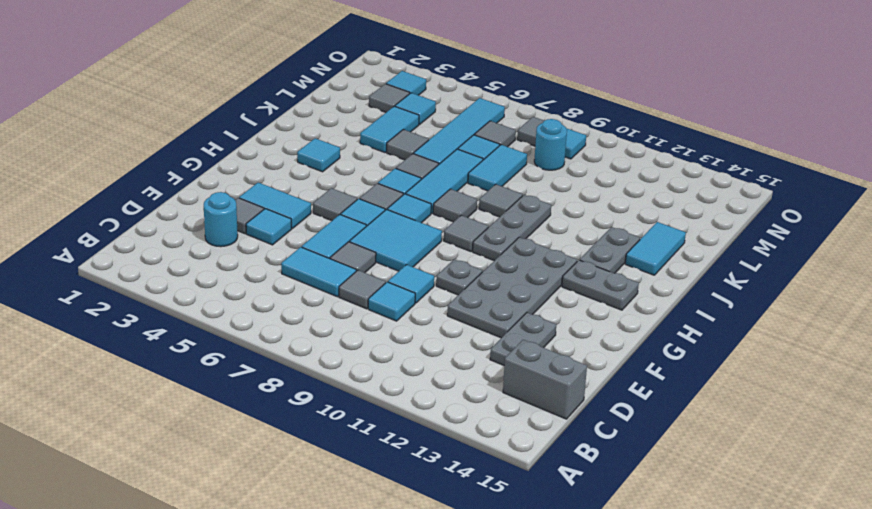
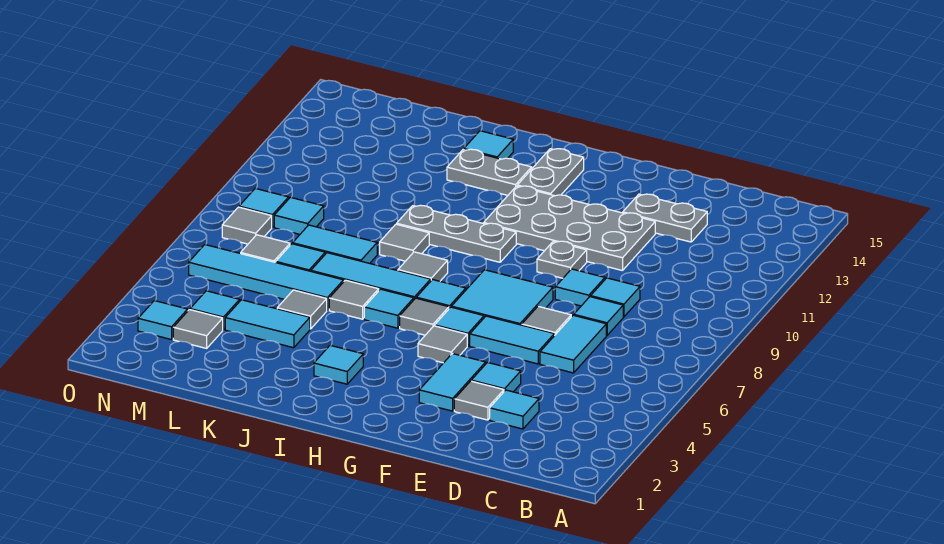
grey brick C14:C15 level 1 -> none
cyan round brick D3 level 1 -> cyan tile D3 level 1
grey tile D8 level 1 -> cyan tile D8 level 1
grey tile H9 level 1 -> none
cyan tile J14:K14 level 1 -> cyan tile J14 level 1
cyan round brick M9 level 1 -> cyan tile M9 level 1

